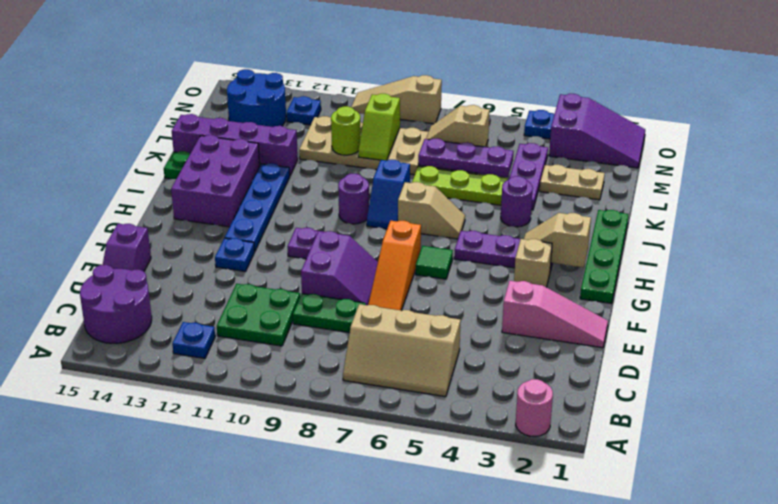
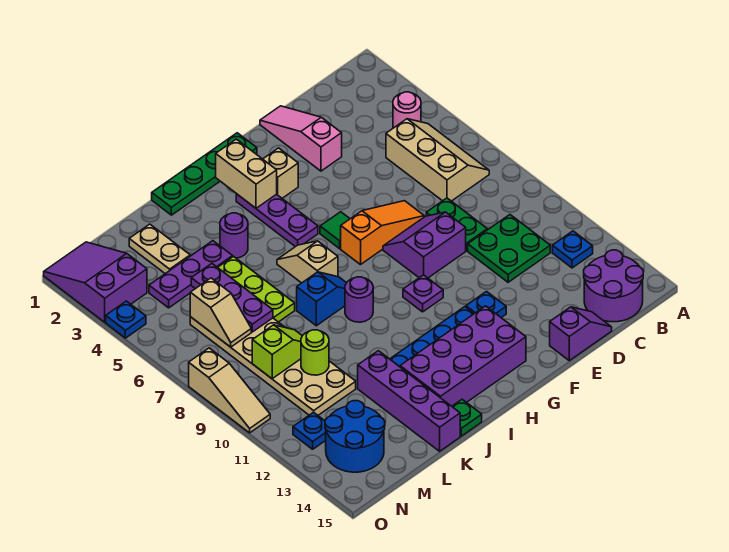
pink round brick A2 level 1 -> pink round brick B4 level 1
tan slope H2:H3 level 2 top 2 -> tan brick H2:H3 level 2
purple brick H13:J14 level 1 -> purple brick G13:J14 level 1

